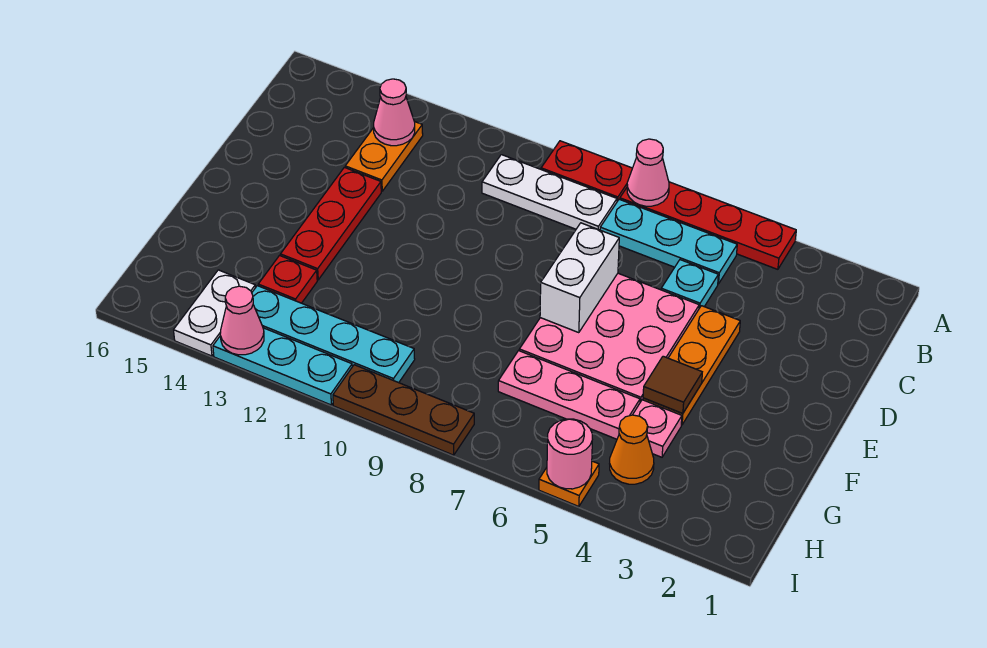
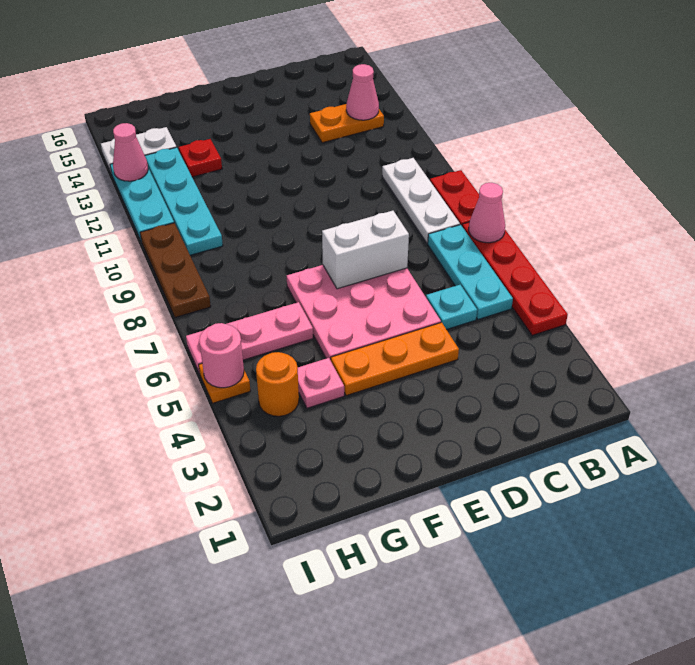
red plate D13:F13 level 1 -> none
brown tile F4 level 2 -> none
pink plate G5:G7 level 1 -> pink plate G6:I6 level 1
orange cone H4 level 1 -> orange round brick H4 level 1

